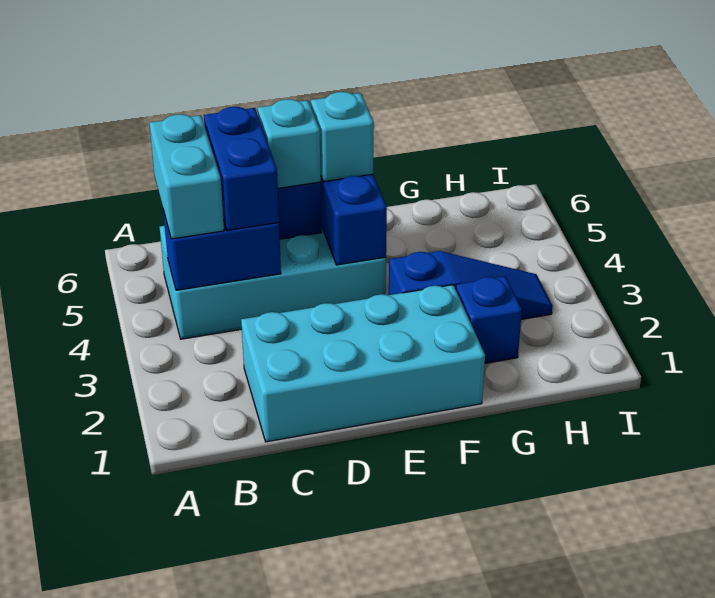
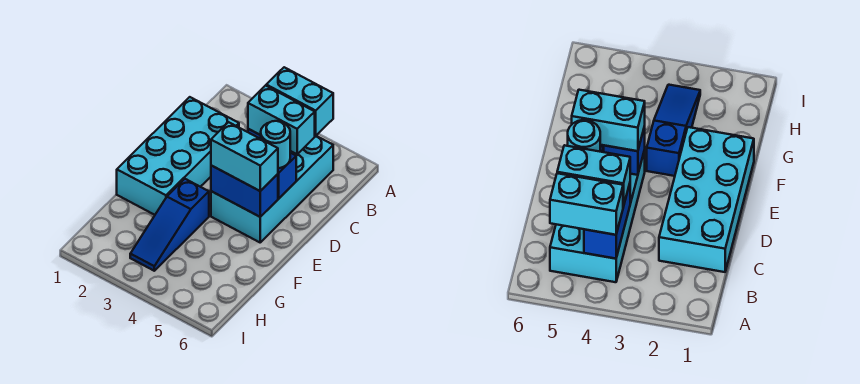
blue brick C4:C5 level 3 -> cyan brick C4:C5 level 3
cyan brick D5 level 3 -> cyan round brick D5 level 3
cyan brick E5 level 3 -> cyan brick E4:E5 level 3
blue brick G2 level 1 -> none

